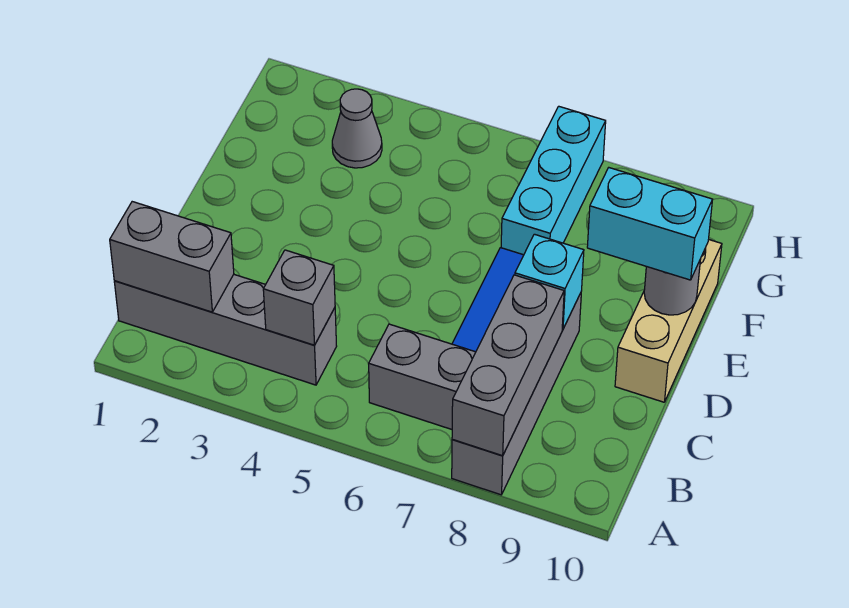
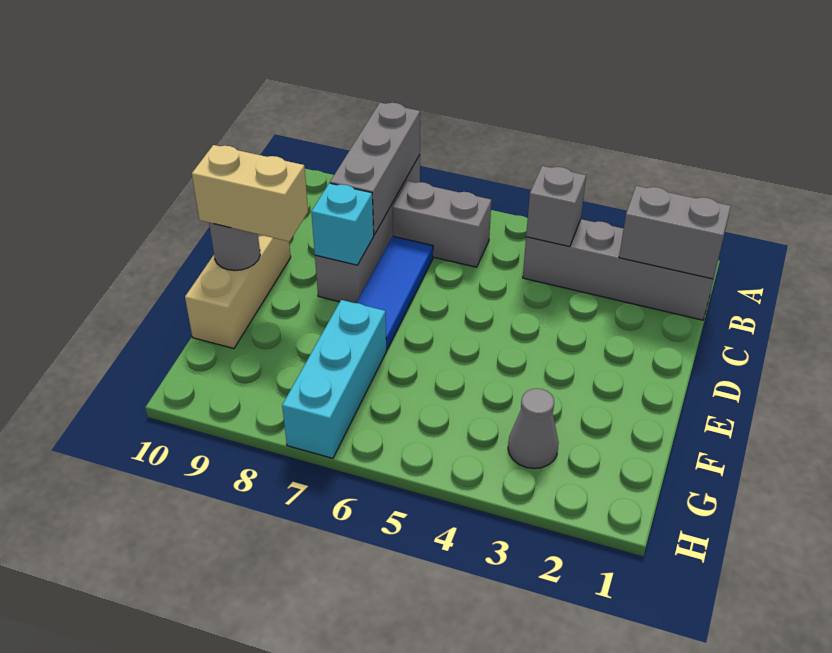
cyan brick E9:E10 level 3 -> tan brick E9:E10 level 3

